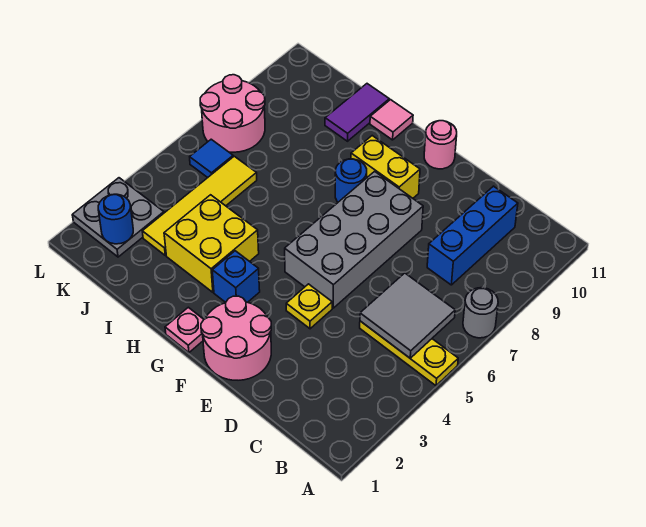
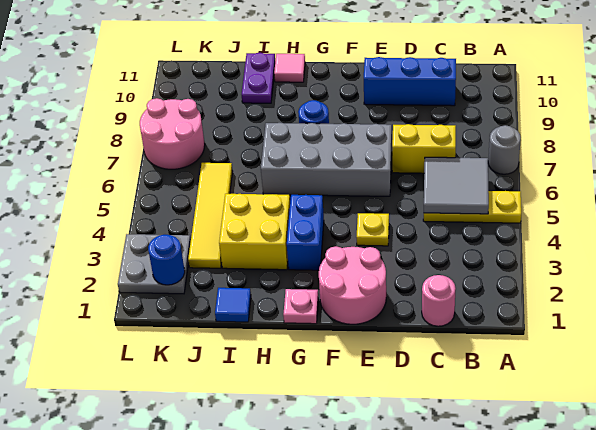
blue brick C8:C10 level 1 -> blue brick C10:E10 level 1
grey brick E5:F8 level 1 -> grey brick E6:H7 level 1
yellow brick F9:G9 level 1 -> yellow brick C7:D7 level 1
pink round brick F11 level 1 -> pink round brick C1 level 1
blue brick G3 level 1 -> blue brick G3:G4 level 1
purple tile I10:I11 level 1 -> purple plate I10:I11 level 1
blue tile K6 level 1 -> blue tile I1 level 1

